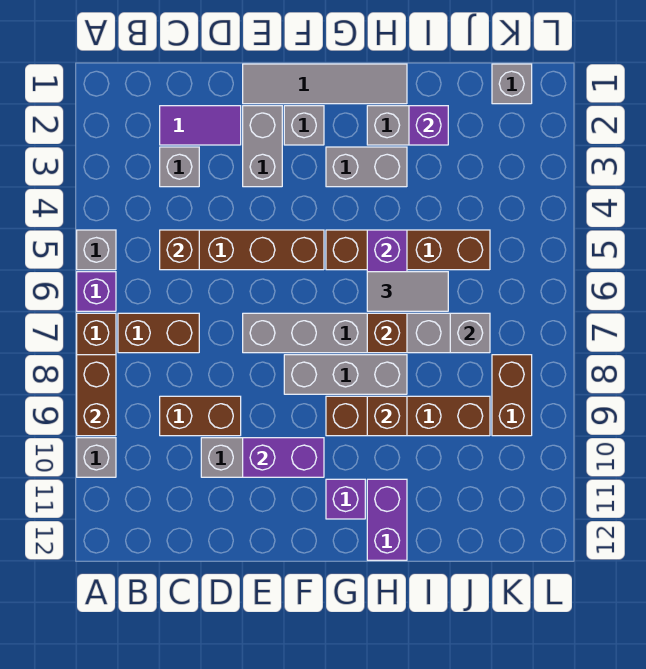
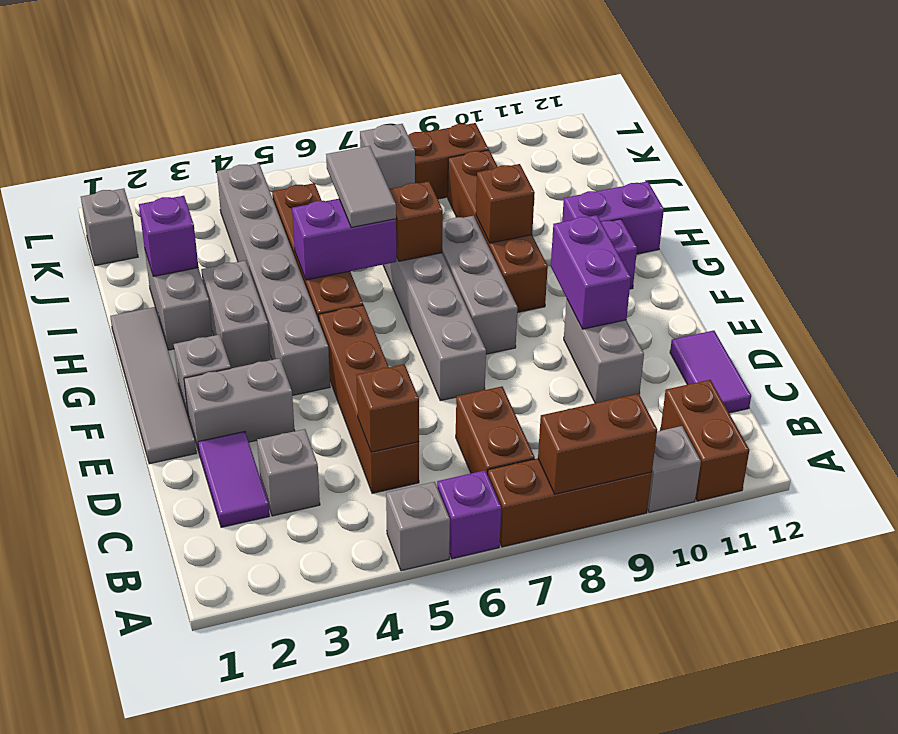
brown brick C9:D9 level 1 -> brown brick A11:B11 level 1
none -> purple tile C12:D12 level 1
none -> grey brick F4:K4 level 1

